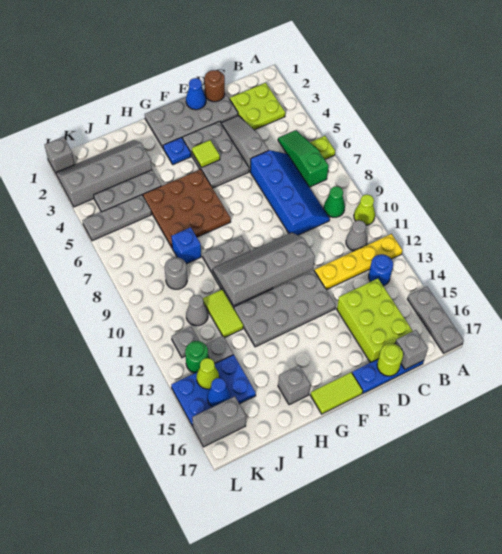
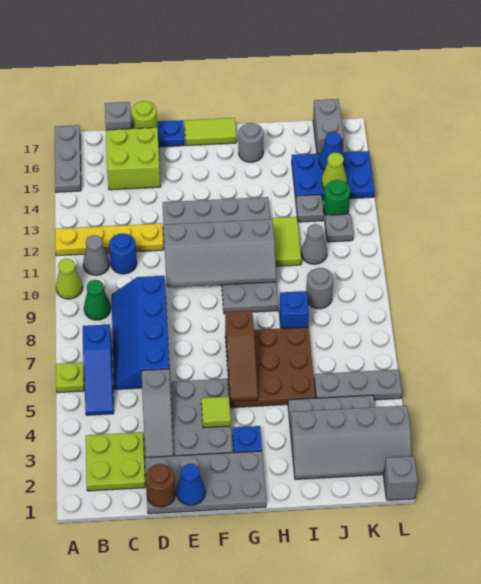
green slope B5:B7 level 1 top 7 -> blue slope B5:B7 level 1 top 7
blue round brick B13 level 1 -> blue round brick C11 level 1
lime brick C14:D16 level 1 -> lime brick C15:D16 level 1
none -> brown slope G5:G7 level 2 top 7
grey brick H16 level 1 -> grey round brick H16 level 1
grey brick K16:L16 level 1 -> grey brick K16:K17 level 1

